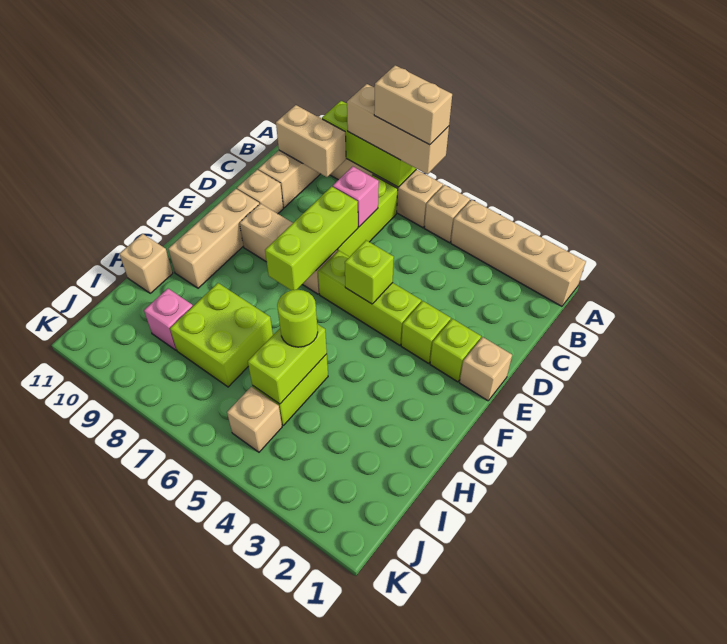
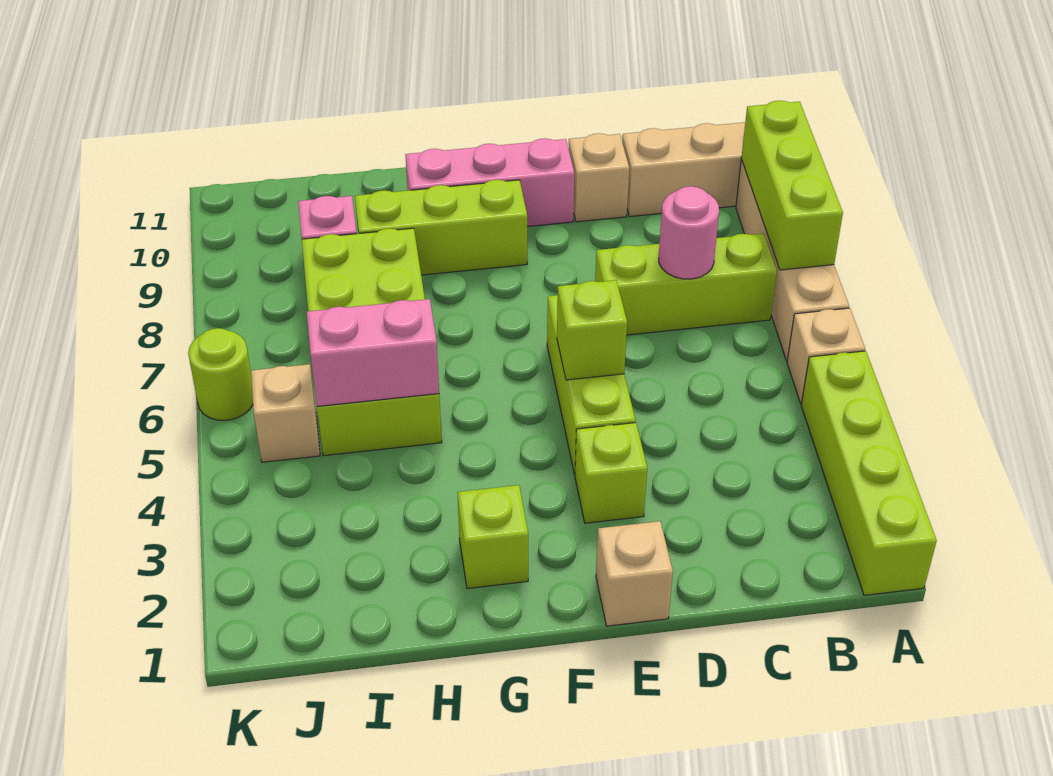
tan brick A1:A4 level 1 -> lime brick A1:A4 level 1
tan brick A6:A8 level 3 -> none
tan brick A6:A7 level 4 -> none
tan brick B9:B10 level 2 -> none
pink brick C7 level 2 -> pink round brick C7 level 2
lime brick D7:F7 level 2 -> lime brick F9:H9 level 1
lime brick E2 level 1 -> lime brick G2 level 1
tan brick E7:E9 level 1 -> none
tan brick E10:G10 level 1 -> pink brick E10:G10 level 1
lime brick H5:I5 level 2 -> pink brick H5:I5 level 2
lime round brick H5 level 3 -> lime round brick K6 level 1
tan brick H11 level 1 -> none

